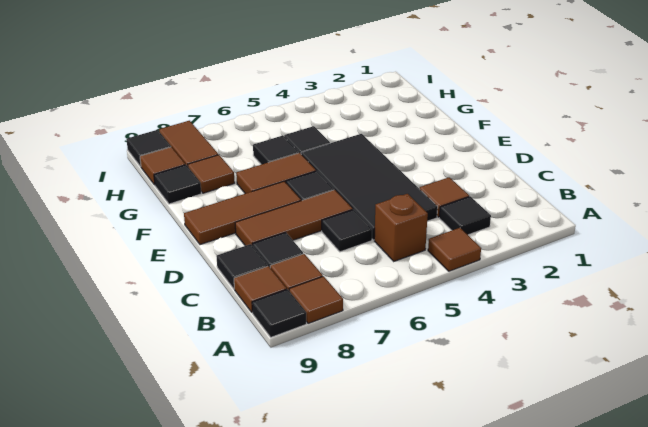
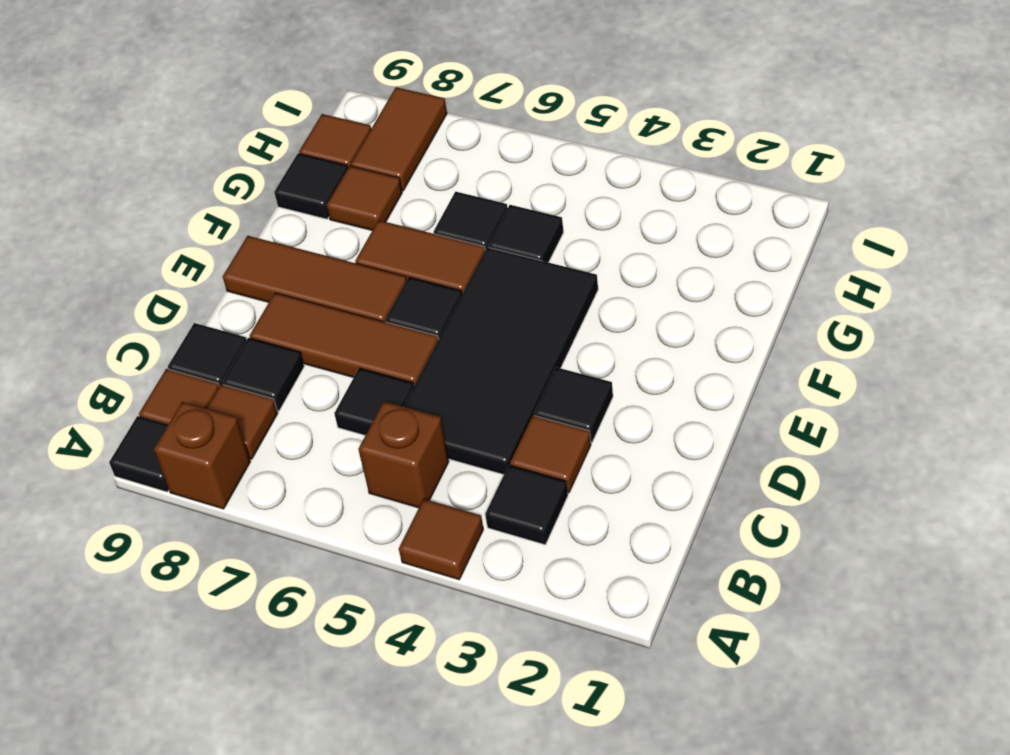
brown tile A8 level 1 -> brown brick A8 level 1
black tile I9 level 1 -> black tile D3 level 1

